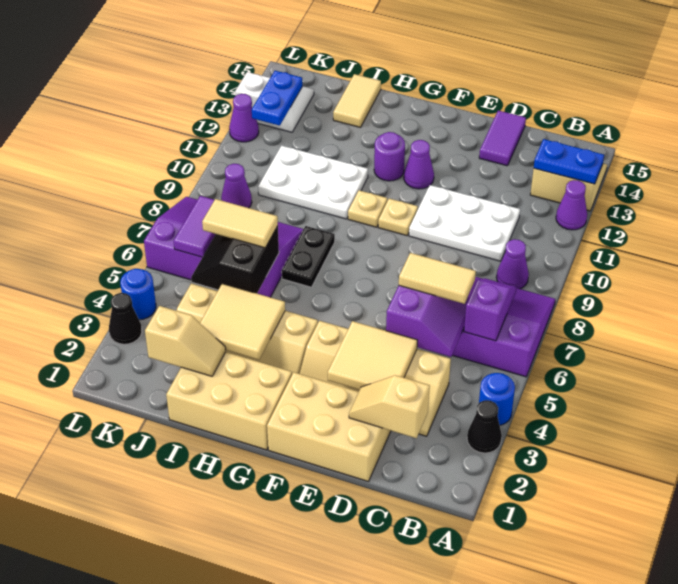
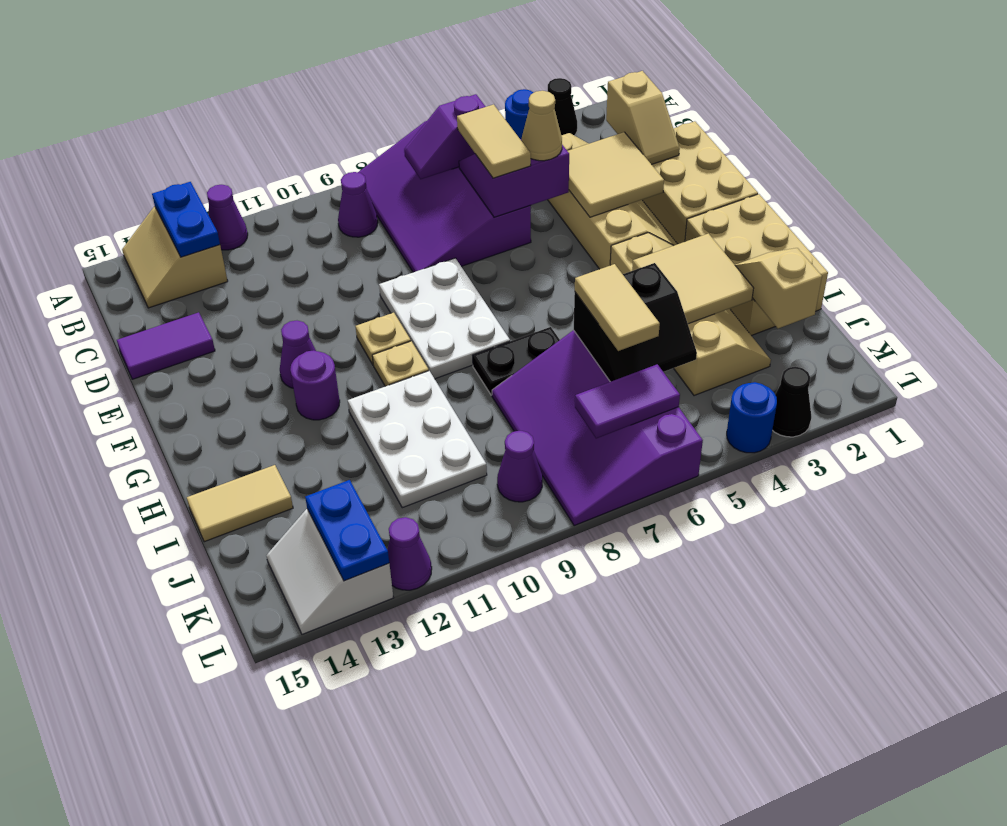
white plate C10:E11 level 1 -> white plate E8:G9 level 1
none -> tan cone D5 level 3
blue plate K12:K13 level 2 -> blue plate K13:L13 level 2

